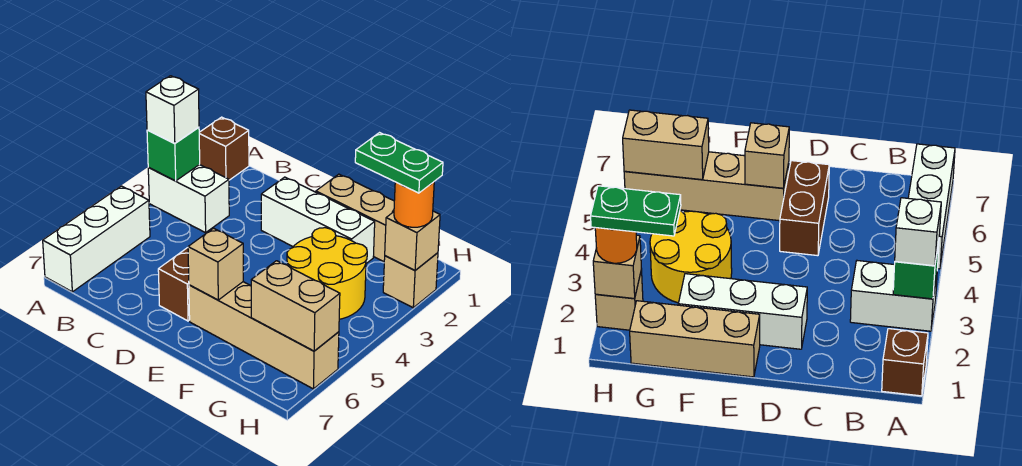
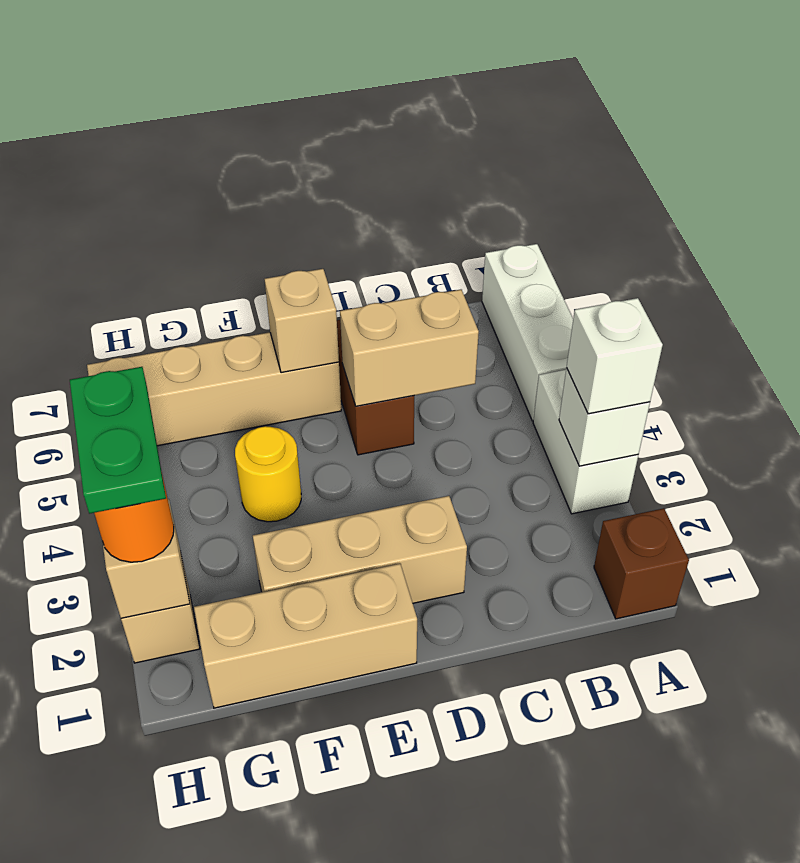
white brick A3:B3 level 1 -> white brick A3:A4 level 1
green brick A3 level 2 -> white brick A3 level 2
white brick D2:F2 level 1 -> tan brick D2:F2 level 1
yellow round brick F3:G4 level 1 -> yellow round brick F4 level 1
green plate G2:H2 level 4 -> green plate H2:H3 level 4
tan brick G6:H6 level 2 -> tan brick C5:D5 level 2

